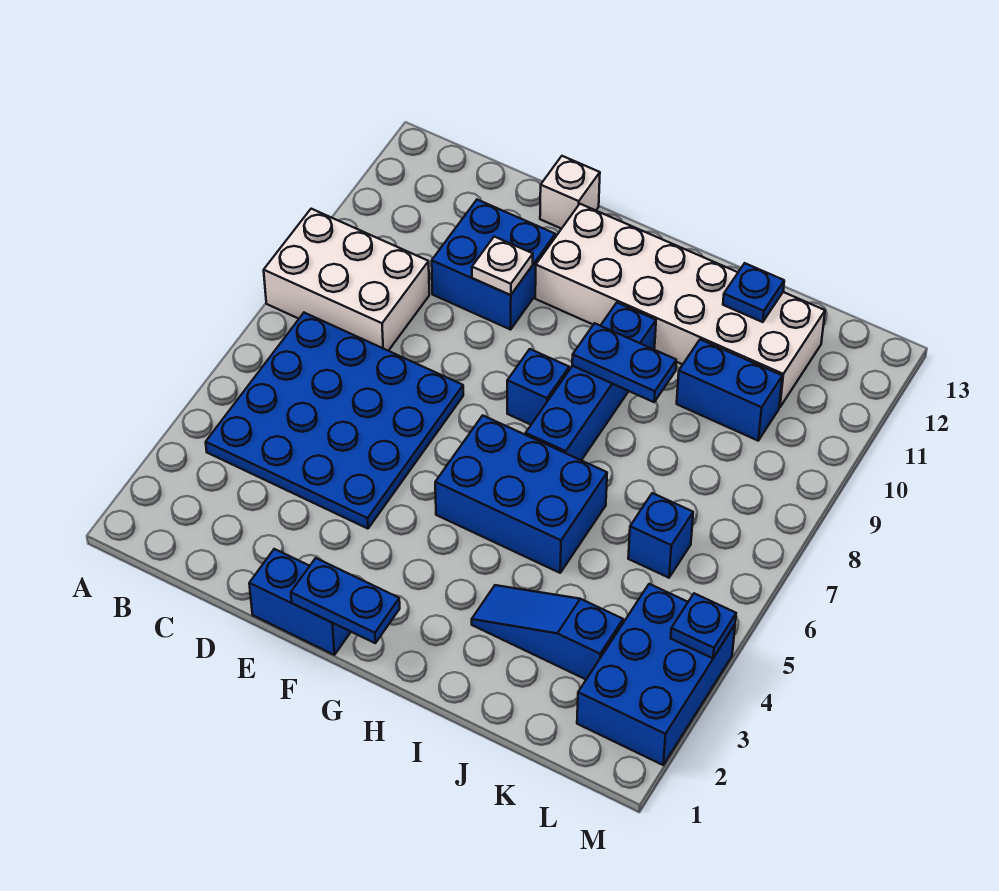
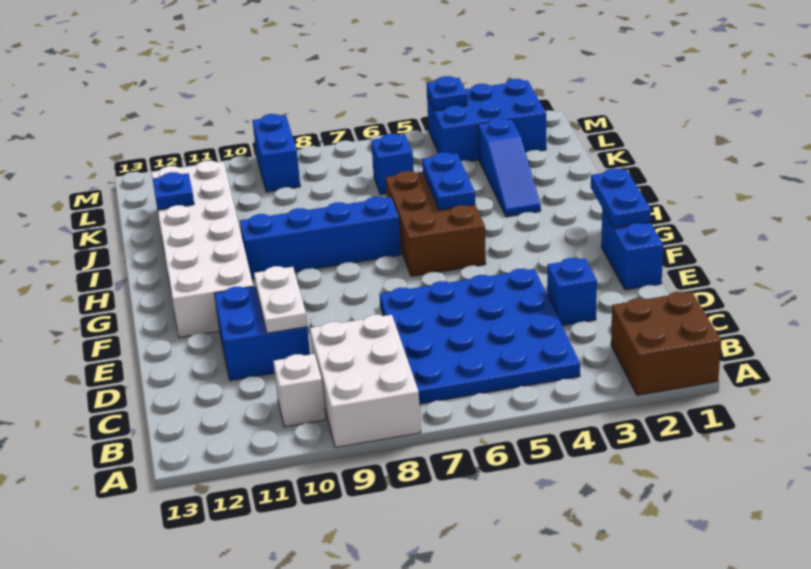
none -> brown brick A1:B2 level 1
white plate E10 level 2 -> white plate D10:E10 level 2
white brick E13 level 1 -> white brick B10 level 1
blue brick G5:I6 level 1 -> brown brick G5:I6 level 1
blue brick G8 level 1 -> blue brick D3 level 1
blue plate H9:I9 level 2 -> blue plate H5:I5 level 2
blue brick J10:K10 level 1 -> blue brick L9:M9 level 1

